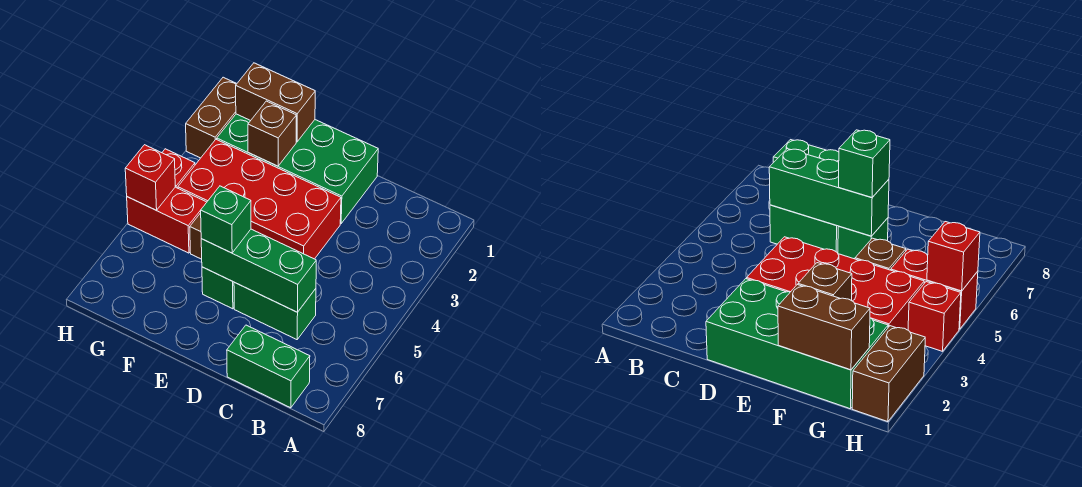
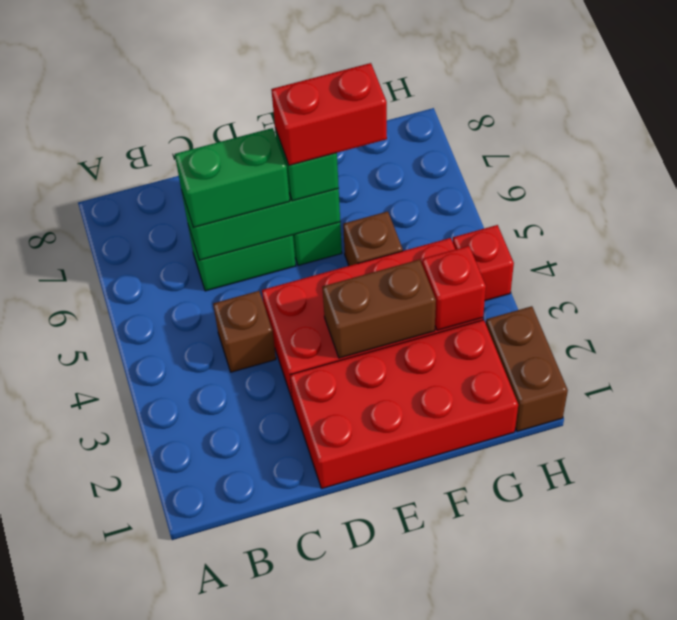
green brick B8:C8 level 1 -> green brick C6:D6 level 3
green brick D1:G2 level 1 -> red brick D1:G2 level 1
brown brick F1:G1 level 2 -> brown brick E3:F3 level 2
brown brick F2 level 2 -> brown brick C4 level 1
red brick G5:H5 level 1 -> red brick E6:F6 level 4
red brick H5 level 2 -> red brick G3 level 2

